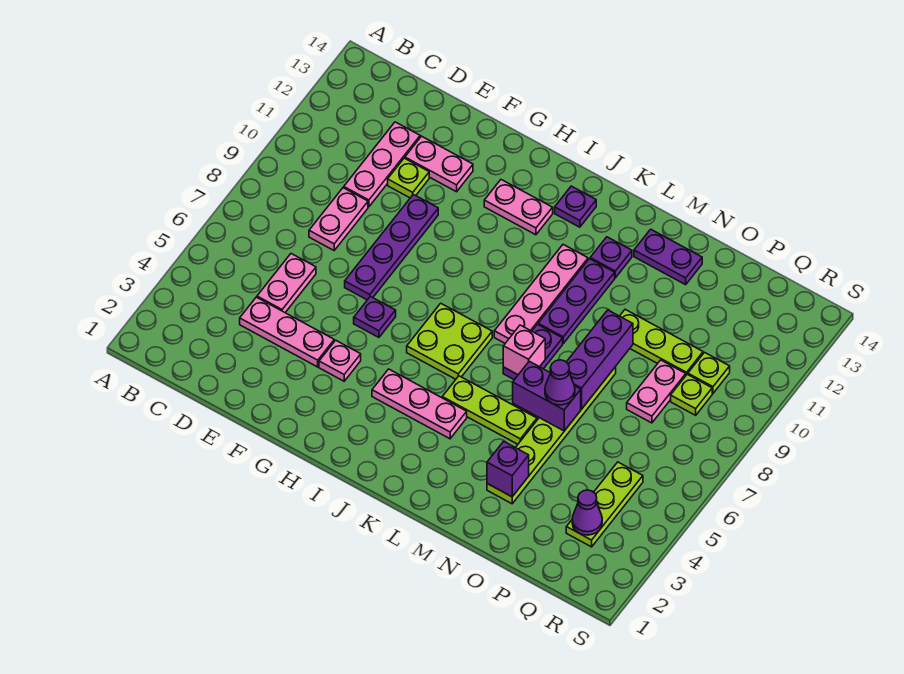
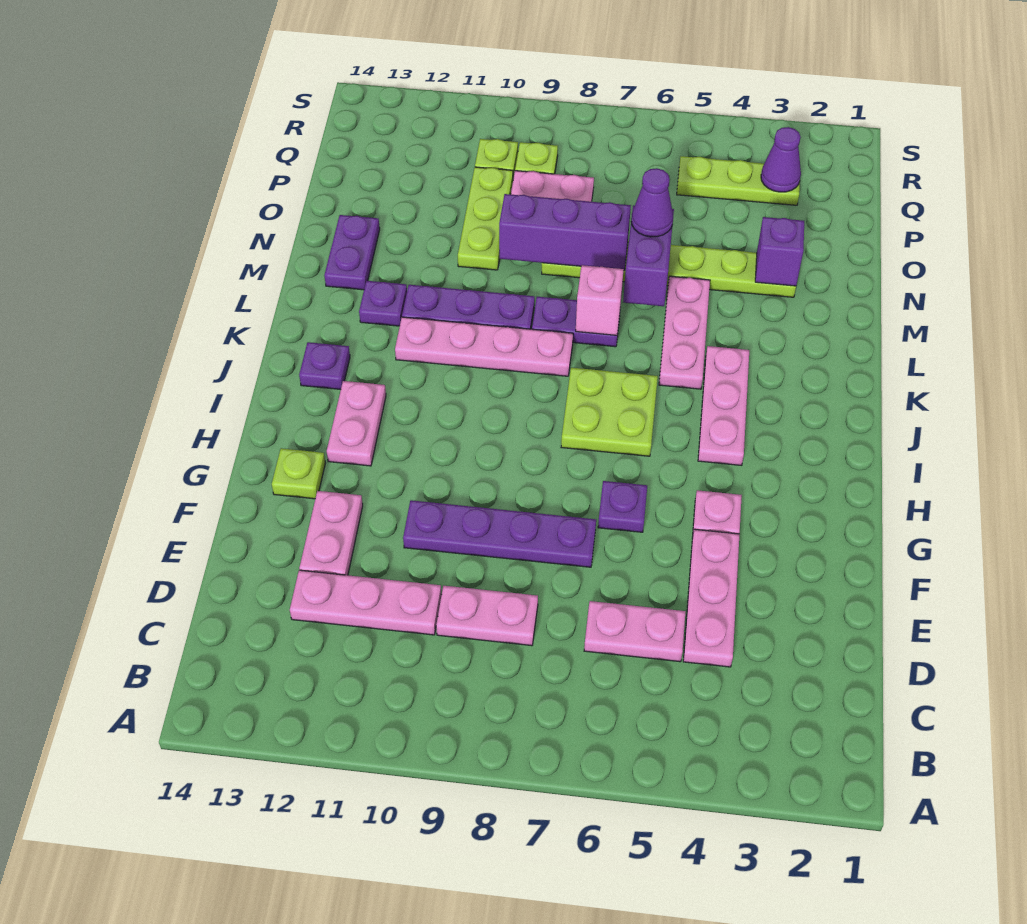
lime plate E11 level 1 -> lime plate G13 level 1
lime plate K5:M5 level 1 -> pink plate K5:M5 level 1

